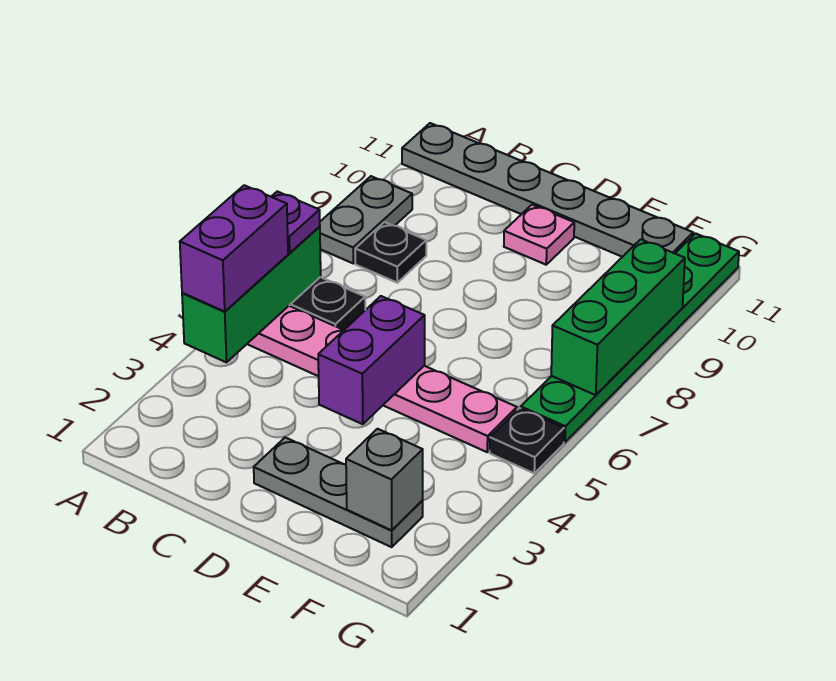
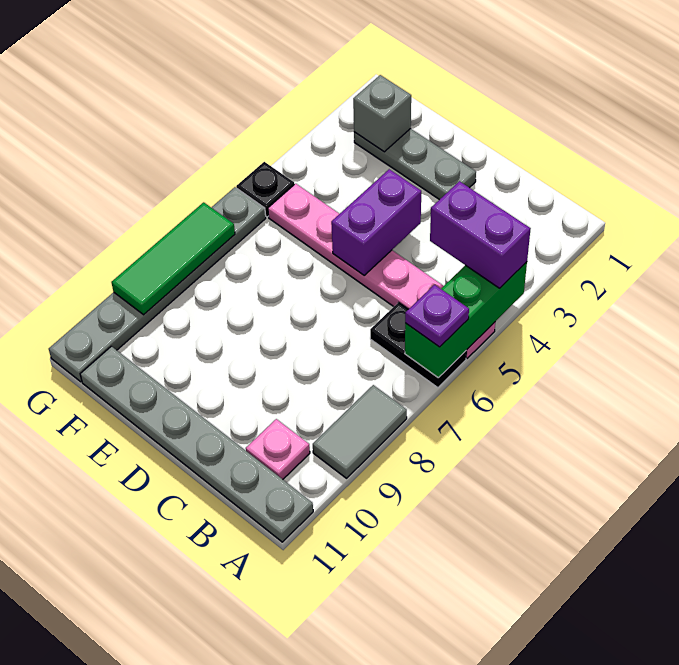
purple brick A4:A5 level 3 -> purple brick A4:B4 level 3
grey plate A8:A9 level 1 -> grey tile A8:A9 level 1
black plate B8 level 1 -> none
pink plate D10 level 1 -> pink plate B10 level 1
green plate G6:G11 level 1 -> grey plate G6:G11 level 1
green brick G7:G9 level 2 -> green tile G7:G9 level 2

